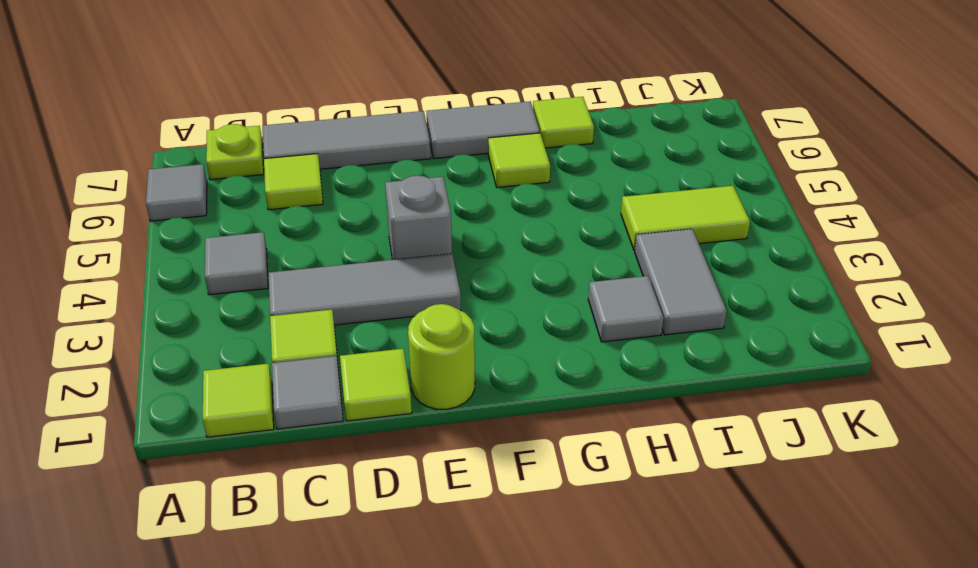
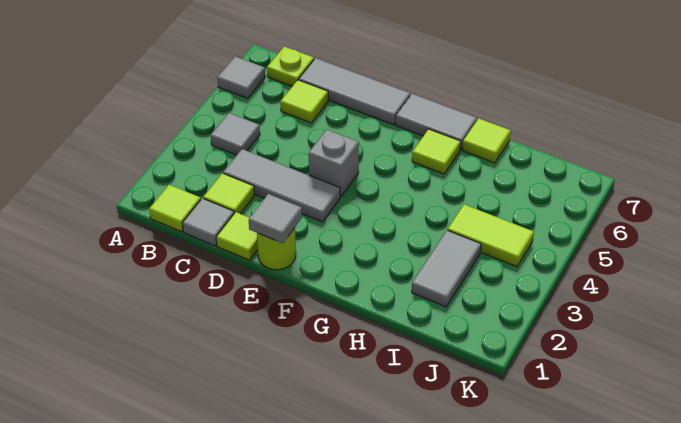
grey tile H2 level 1 -> grey tile E1 level 2

